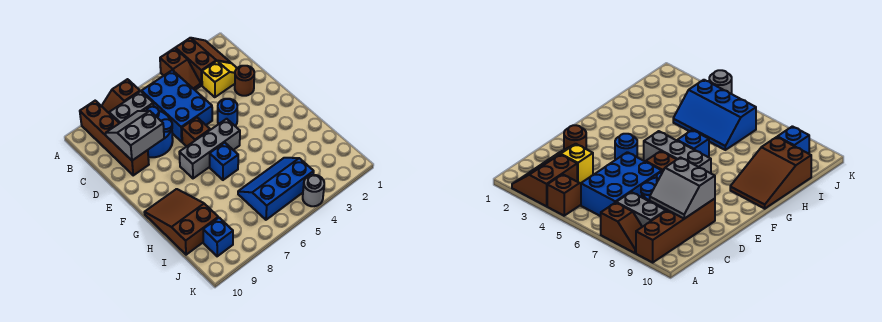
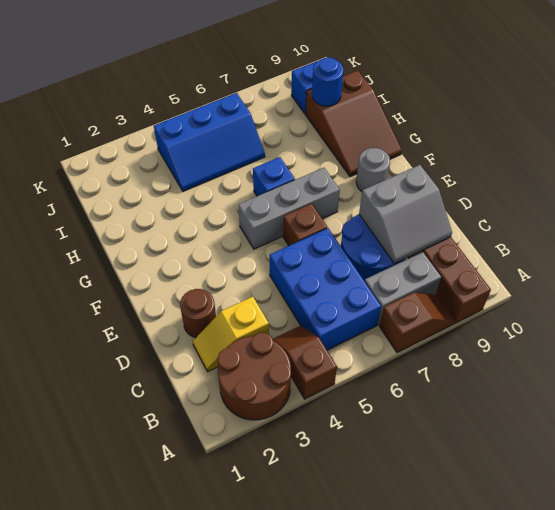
brown slope A2:B3 level 1 top 3 -> brown round brick A2:B3 level 1
blue round brick E4 level 1 -> blue round brick I9 level 2
grey round brick K4 level 1 -> grey round brick F9 level 1

